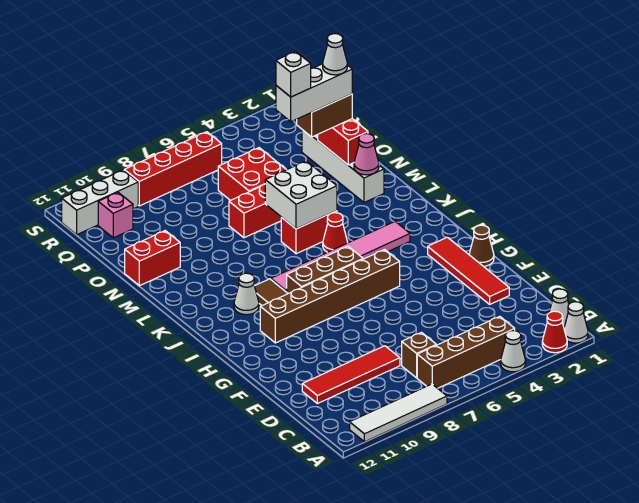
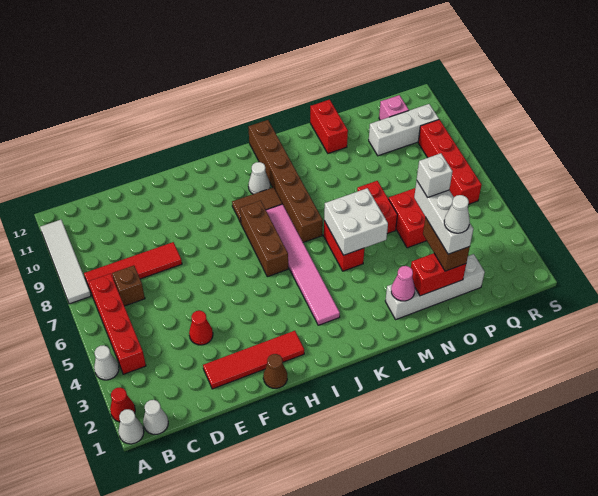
brown brick B4:B7 level 1 -> red brick B4:B7 level 1
red tile D8:D11 level 1 -> red tile B8:E8 level 1
brown brick H5:H10 level 1 -> brown brick K7:K12 level 1
red cone K5 level 1 -> red cone E4 level 1
white brick R10:R12 level 1 -> white brick P10:R10 level 1

